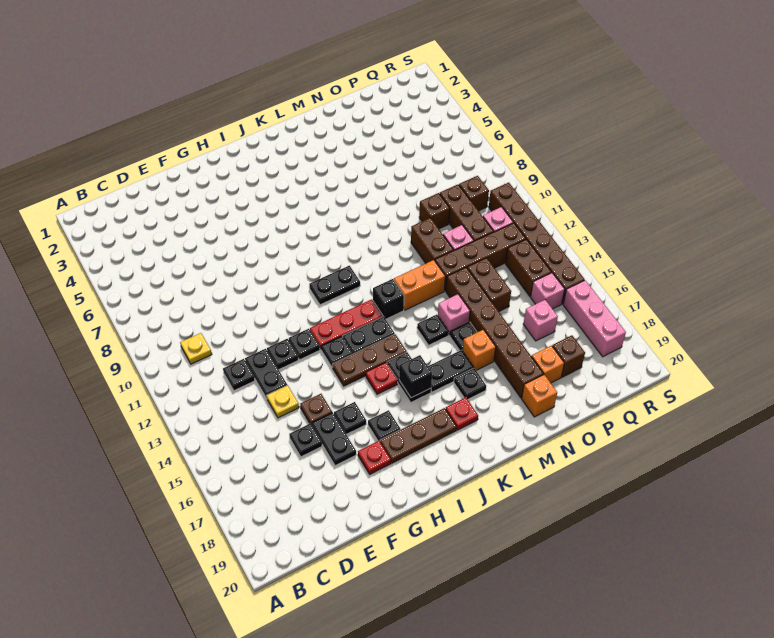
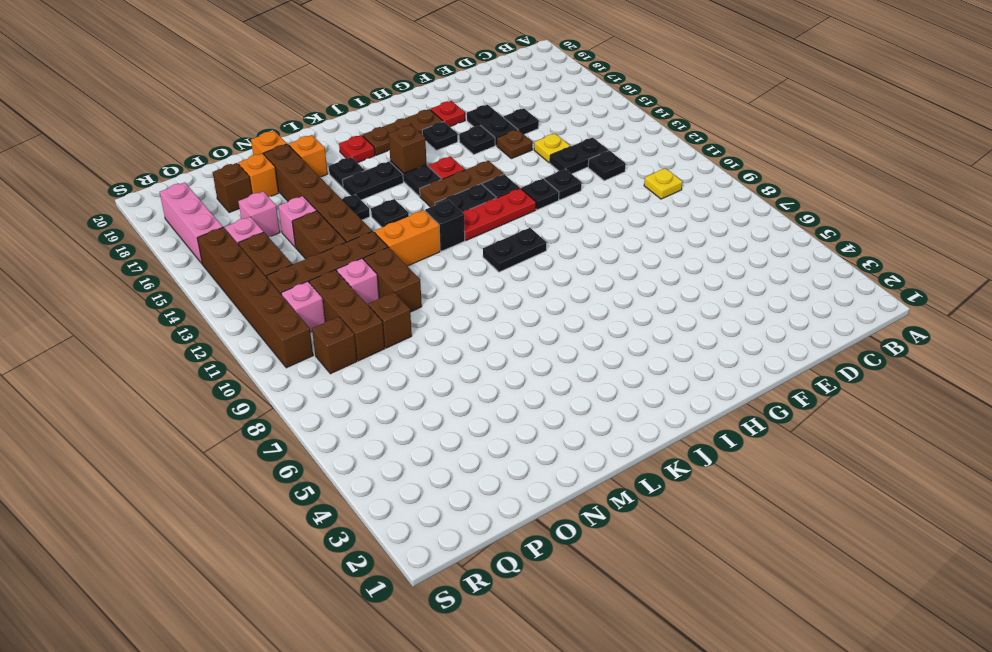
black plate E12:E13 level 1 -> black plate D13:E13 level 1
black brick J16 level 2 -> brown brick J16 level 2
pink brick M14 level 1 -> pink brick O15 level 1
orange brick M16 level 1 -> orange brick M18 level 1

